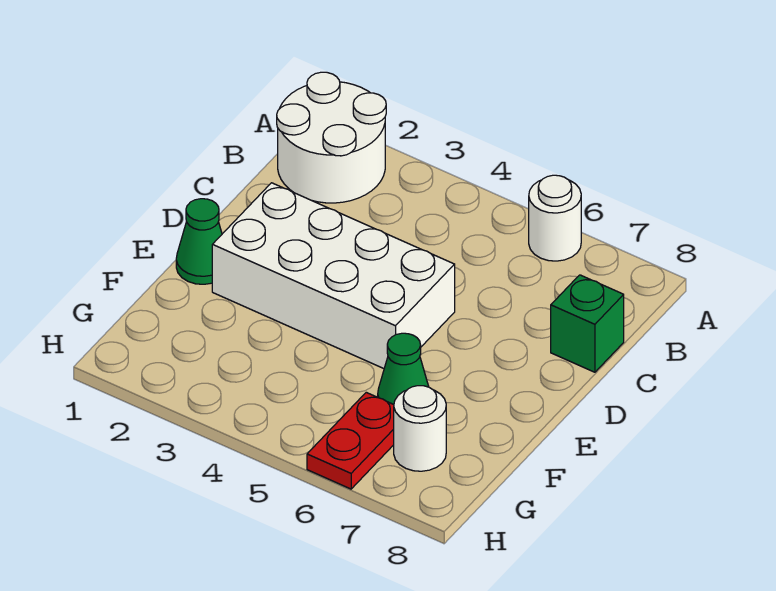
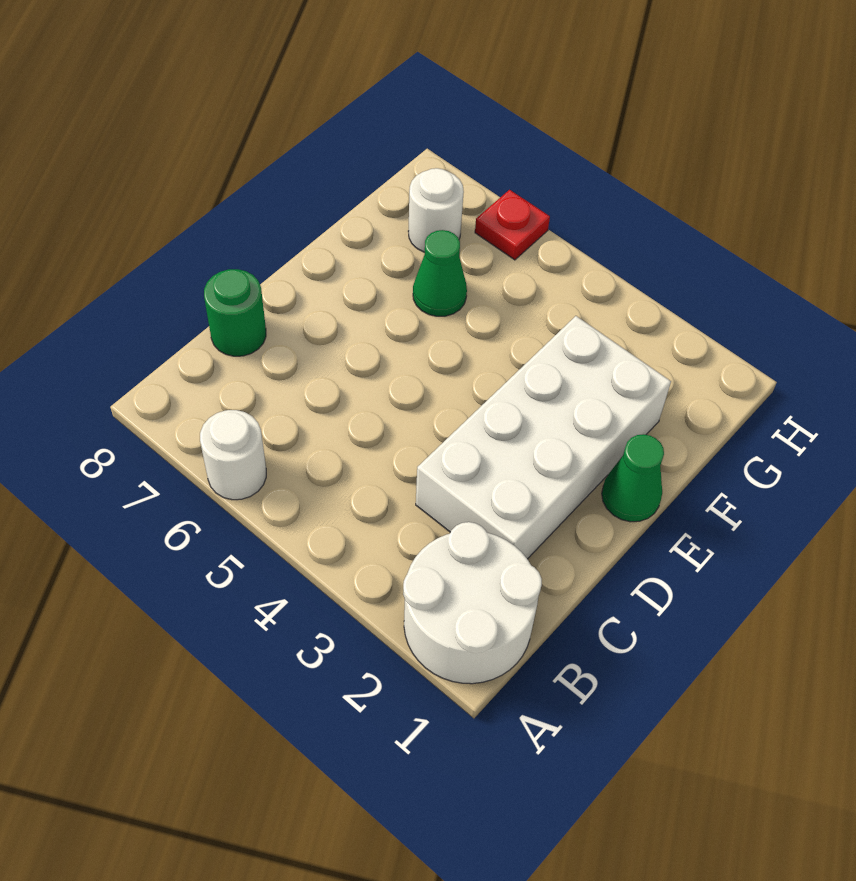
green brick C8 level 1 -> green round brick C8 level 1
white brick D2:E5 level 1 -> white brick C2:F3 level 1
red plate G6:H6 level 1 -> red plate H6 level 1

